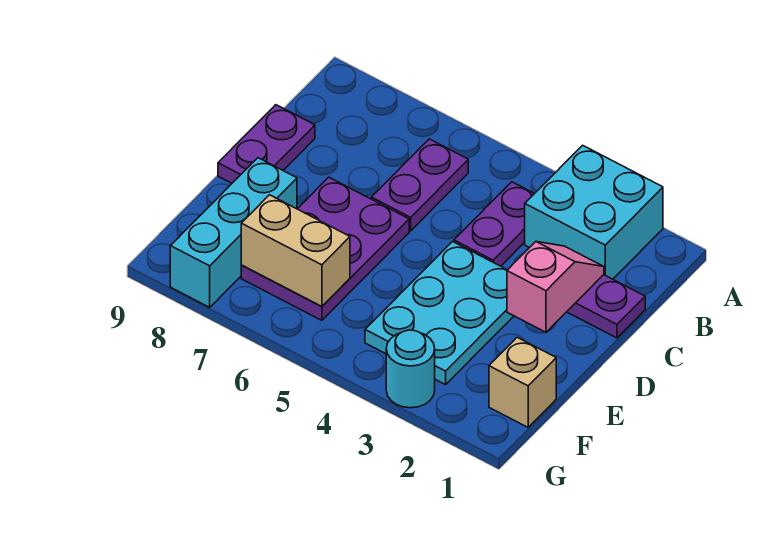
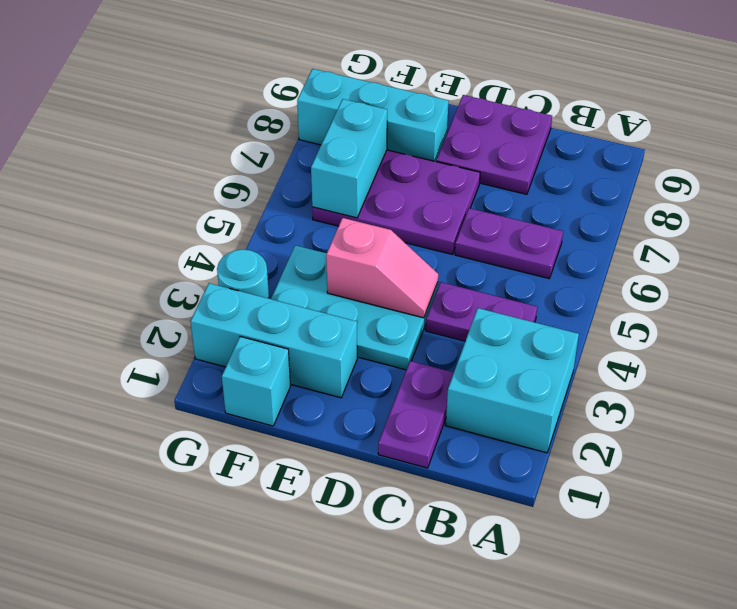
pink slope C2:D2 level 2 top D -> pink slope D4:E4 level 2 top E
purple plate C9:D9 level 1 -> purple plate C8:D9 level 1
none -> cyan brick E2:G2 level 1
tan brick F1 level 1 -> cyan brick F1 level 1
tan brick F6:F7 level 2 -> cyan brick F6:F7 level 2

